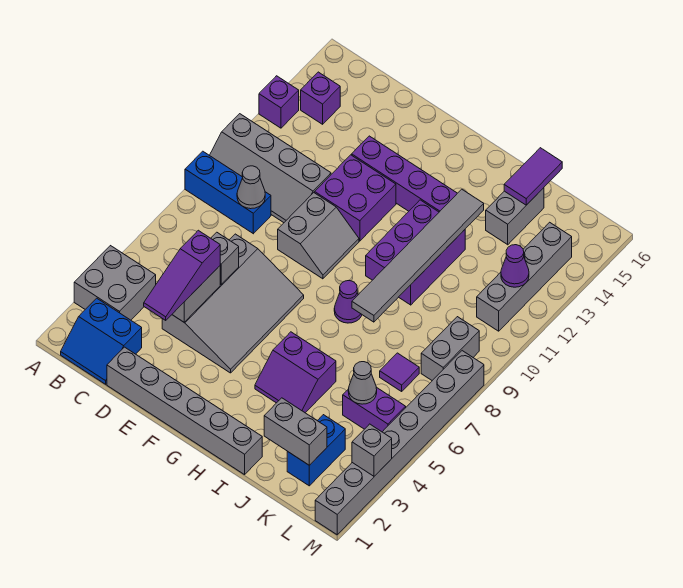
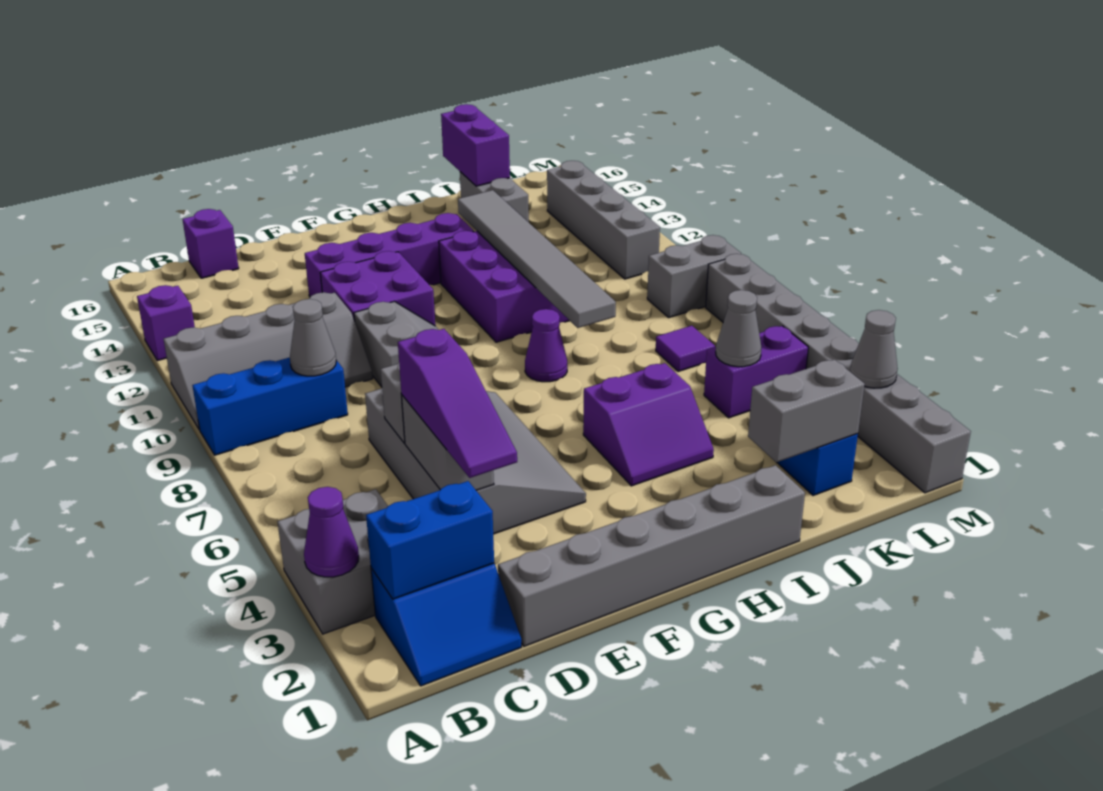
none -> blue brick B2:C2 level 2
purple brick B14 level 1 -> purple brick C16 level 1
purple tile J15:J16 level 2 -> purple brick J15:J16 level 2
grey brick L8:L9 level 1 -> grey brick L9:M9 level 1
purple cone L12 level 2 -> purple cone A3 level 2
grey brick M3 level 2 -> grey cone M3 level 2

